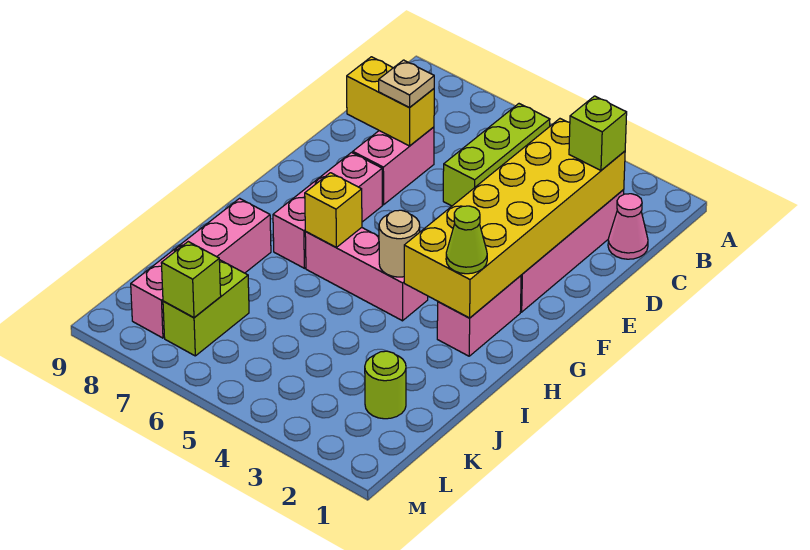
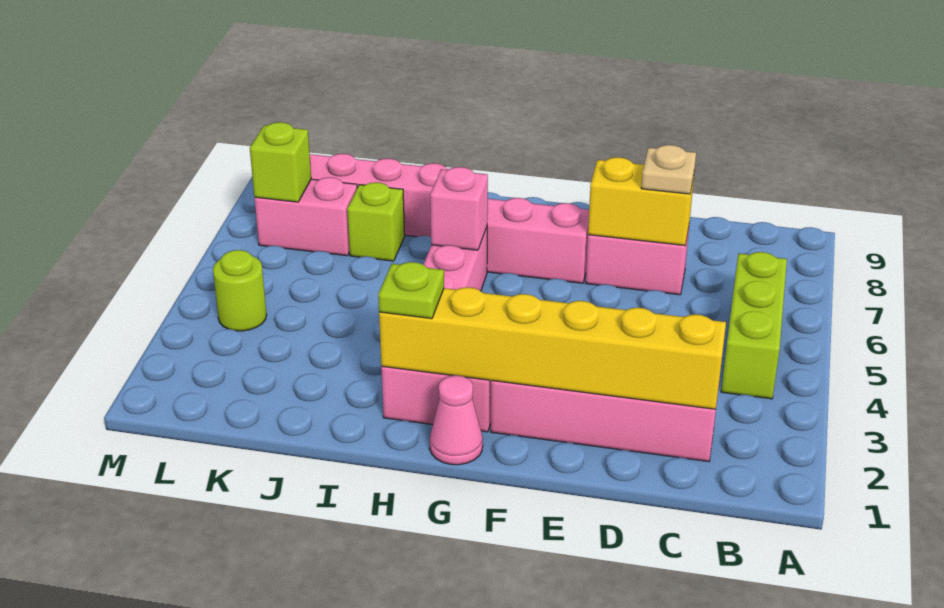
lime brick B5:D5 level 1 -> lime brick B4:B6 level 1
pink cone C1 level 1 -> pink cone G1 level 1
yellow brick C2:H3 level 2 -> yellow brick C2:H2 level 2
lime brick C2 level 3 -> lime brick J7 level 1
yellow brick D7:D8 level 2 -> yellow brick D7:E7 level 2
lime cone H2 level 3 -> lime plate H2 level 3
tan round brick H4 level 2 -> none
yellow brick H6 level 2 -> pink brick H6 level 2
lime round brick K2 level 1 -> lime round brick L4 level 1
lime brick K7:L7 level 1 -> pink brick K7:L7 level 1

